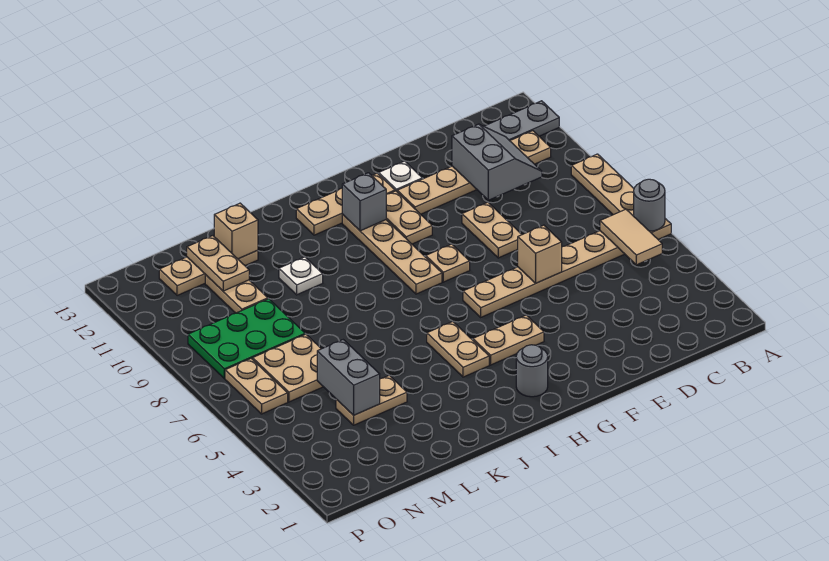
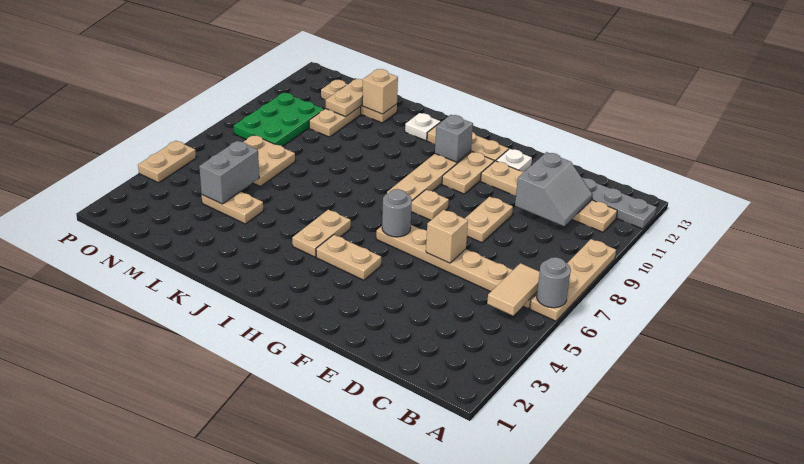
grey round brick H2 level 1 -> grey round brick G6 level 2
white plate K10 level 1 -> white plate J12 level 1
green plate M8:O9 level 1 -> green plate N8:O10 level 1
tan plate O6:O7 level 1 -> tan plate P4:P5 level 1

